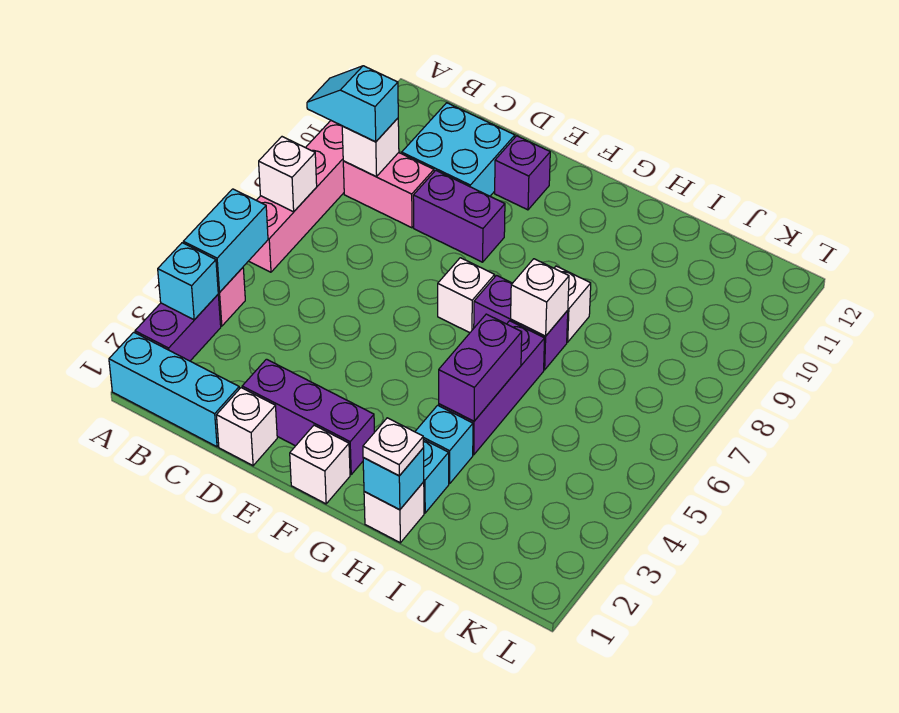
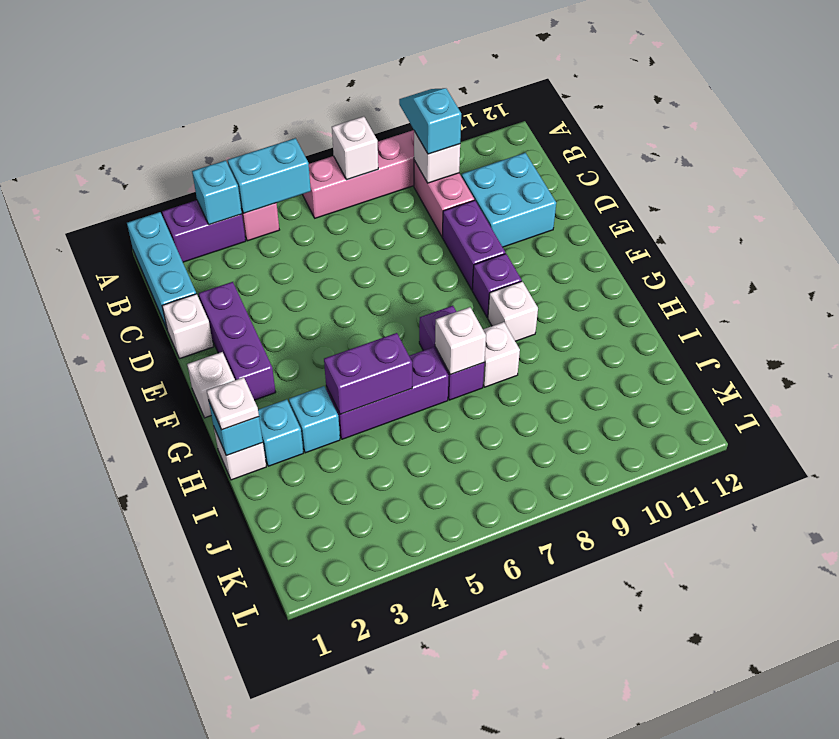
purple brick E11 level 1 -> purple brick F9 level 1
white brick F7 level 1 -> white brick G9 level 1

